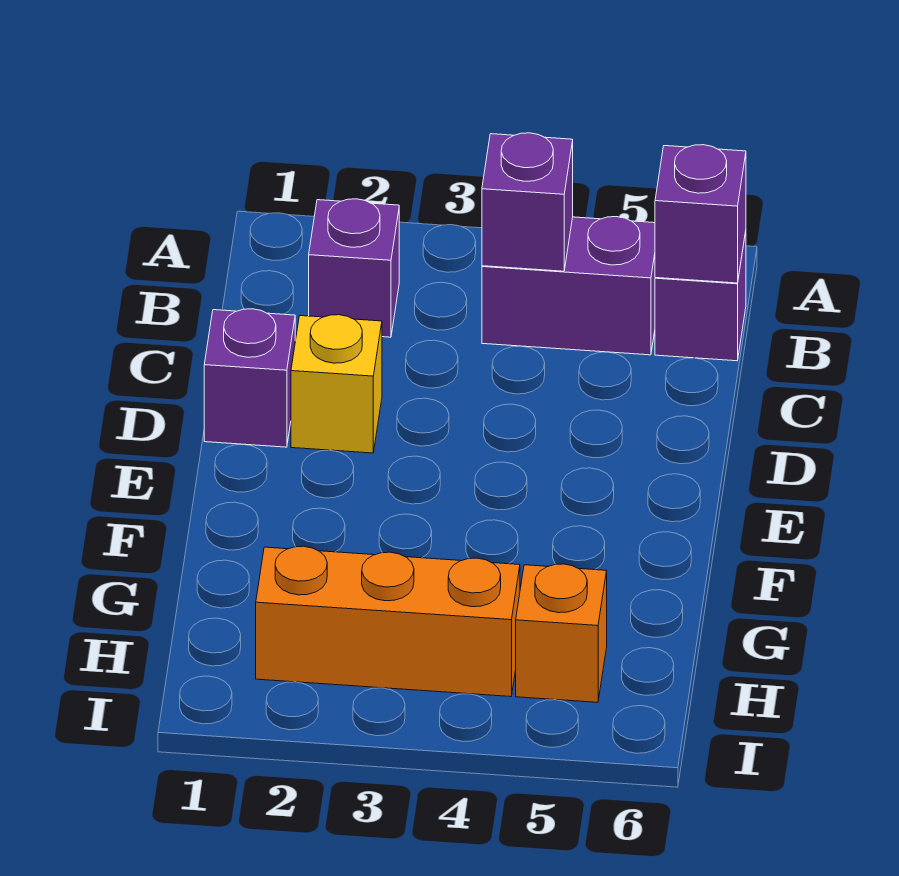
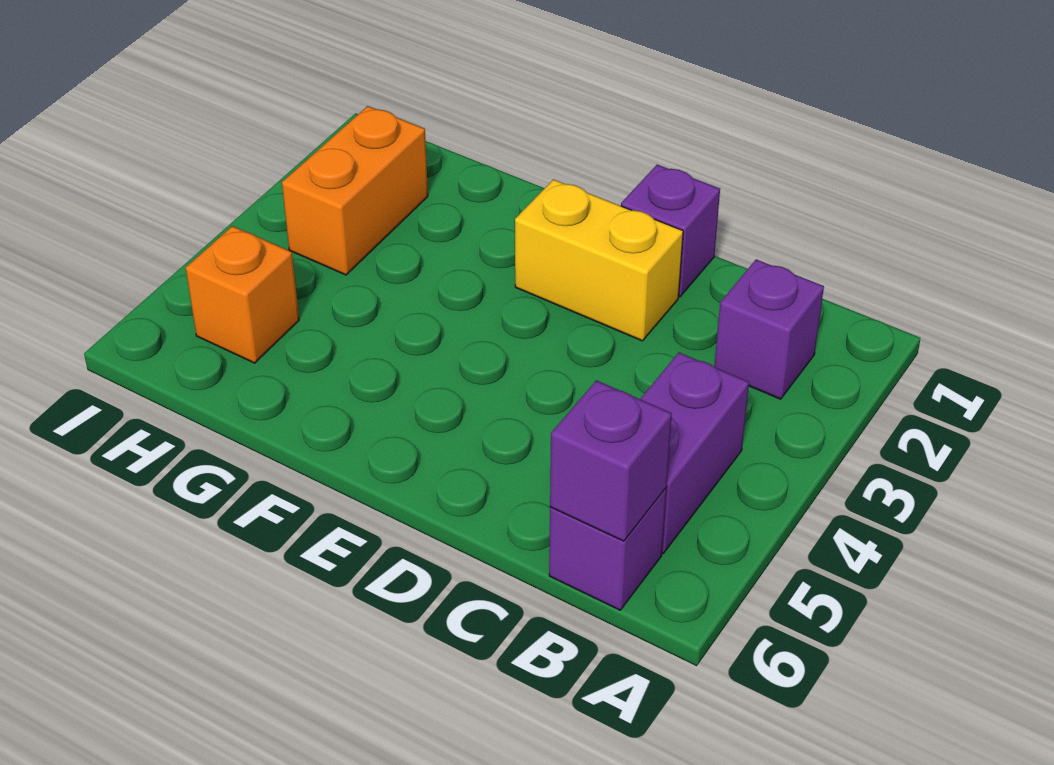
purple brick B4 level 2 -> none
yellow brick D2 level 1 -> yellow brick D2:E2 level 1
orange brick H2:H4 level 1 -> orange brick H2:H3 level 1

